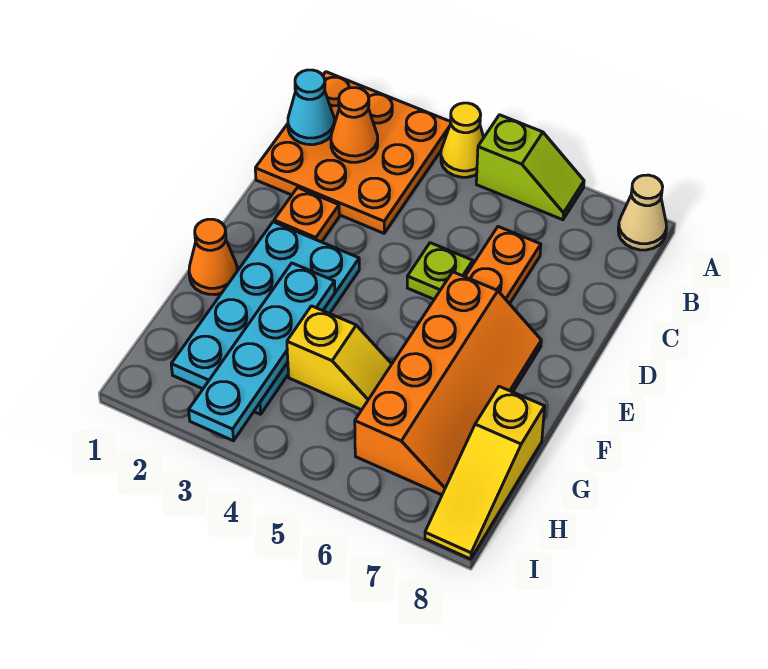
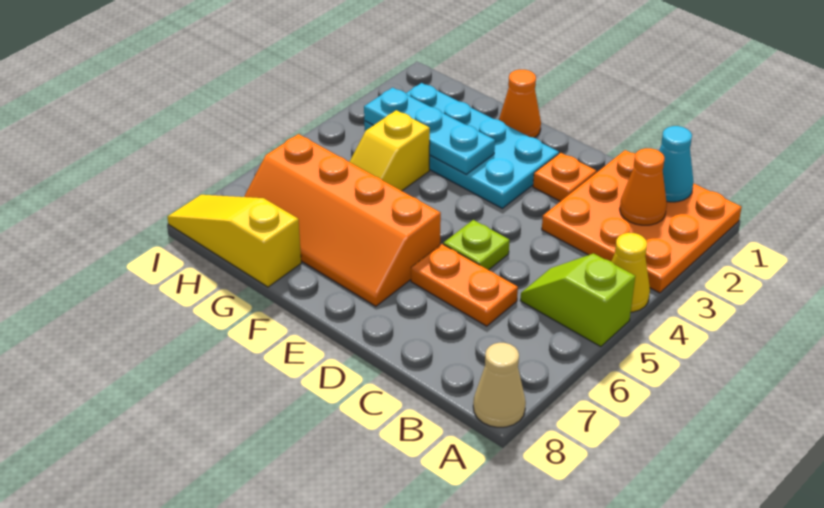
lime slope A5:A6 level 1 top 5 -> lime slope A5:B5 level 1 top A
cyan plate F3:I3 level 2 -> cyan plate F3:H3 level 2

